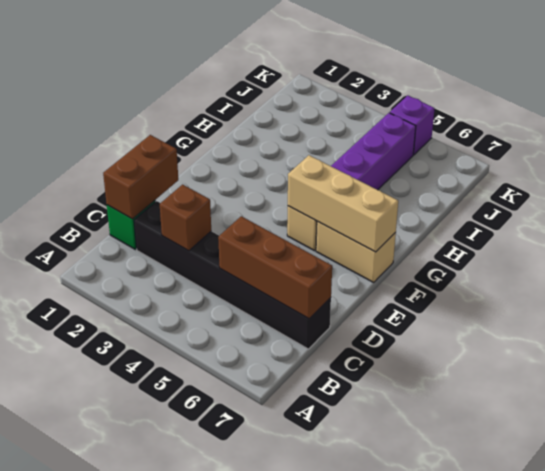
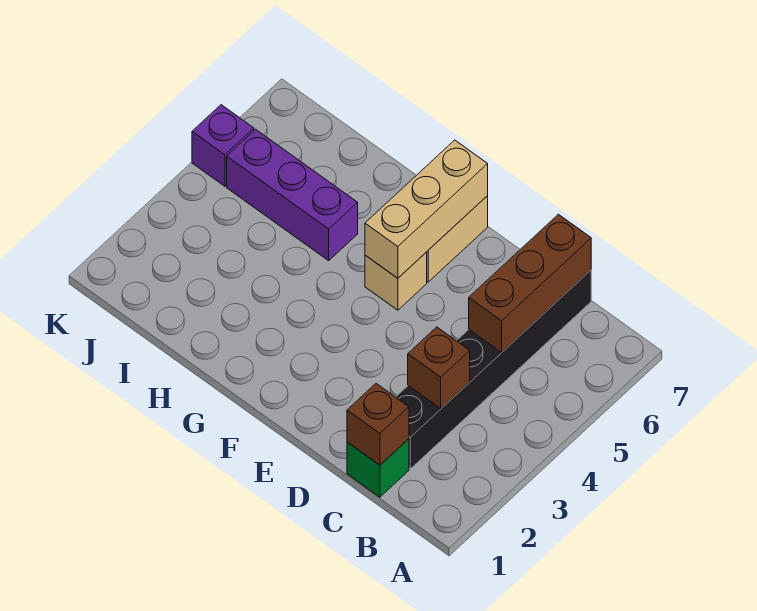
brown brick C1:D1 level 2 -> brown brick C1 level 2

